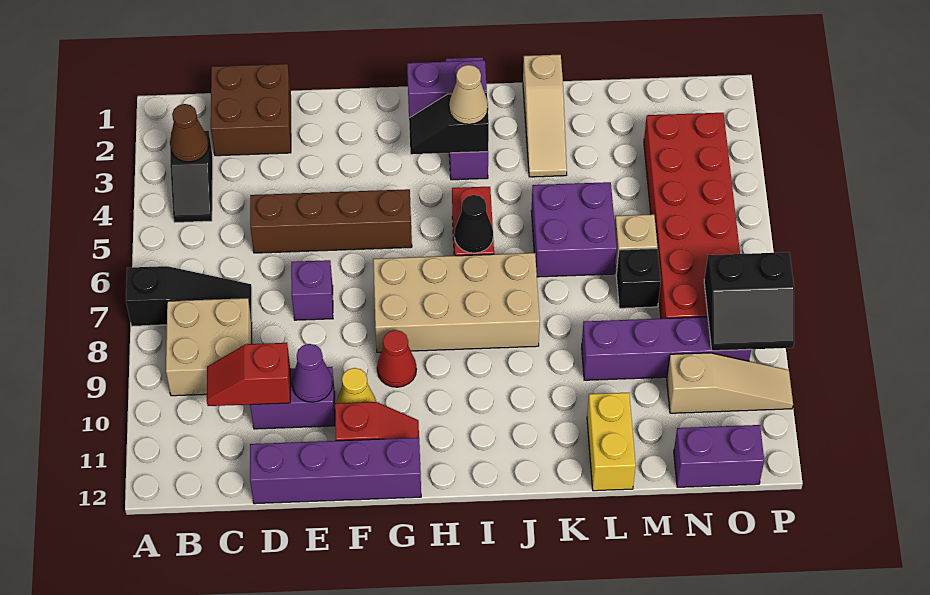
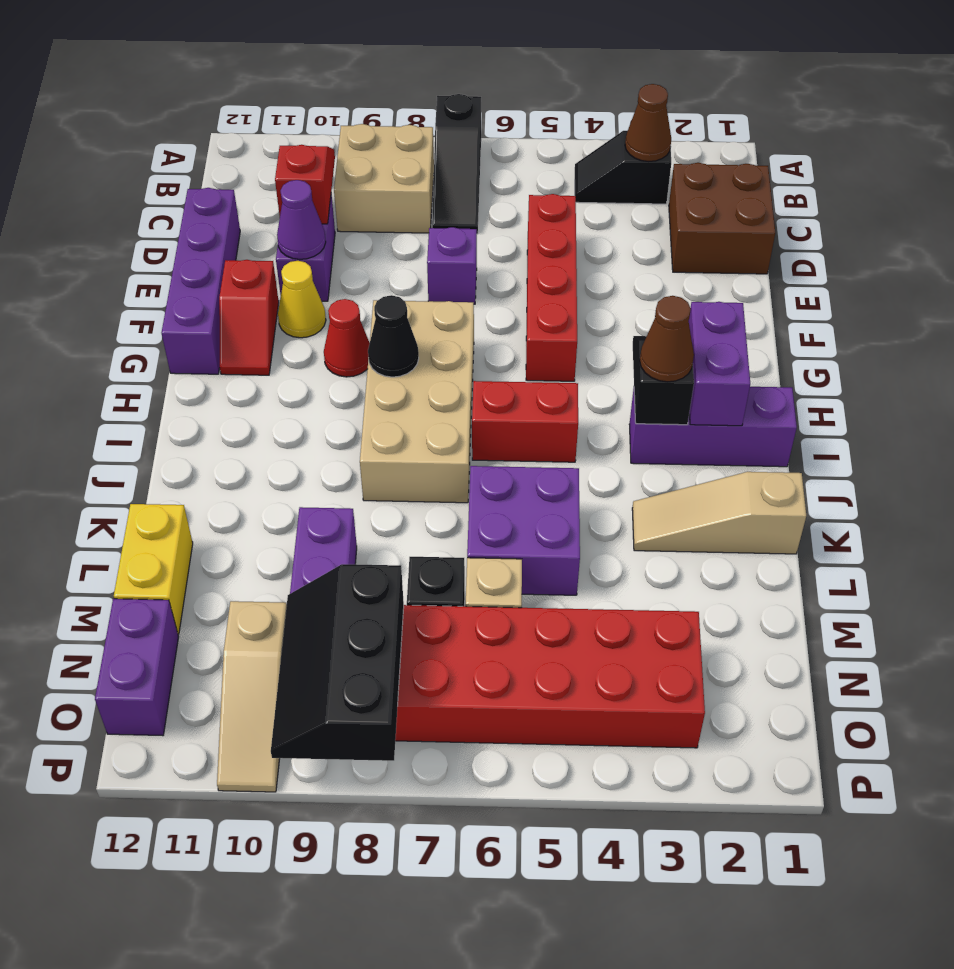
brown brick D5:G5 level 1 -> red brick D5:G5 level 1
tan cone I3 level 3 -> brown cone I3 level 3
black cone I6 level 2 -> black cone H8 level 2
yellow brick L11:L12 level 1 -> yellow brick L12:M12 level 1
black slope O8:P9 level 2 top 8 -> black slope N8:P9 level 2 top 8

